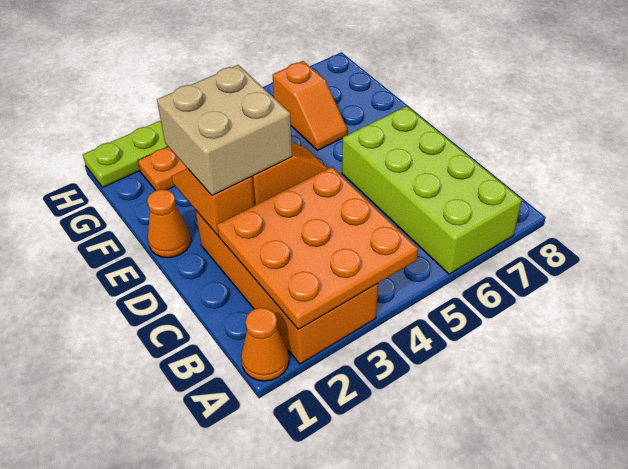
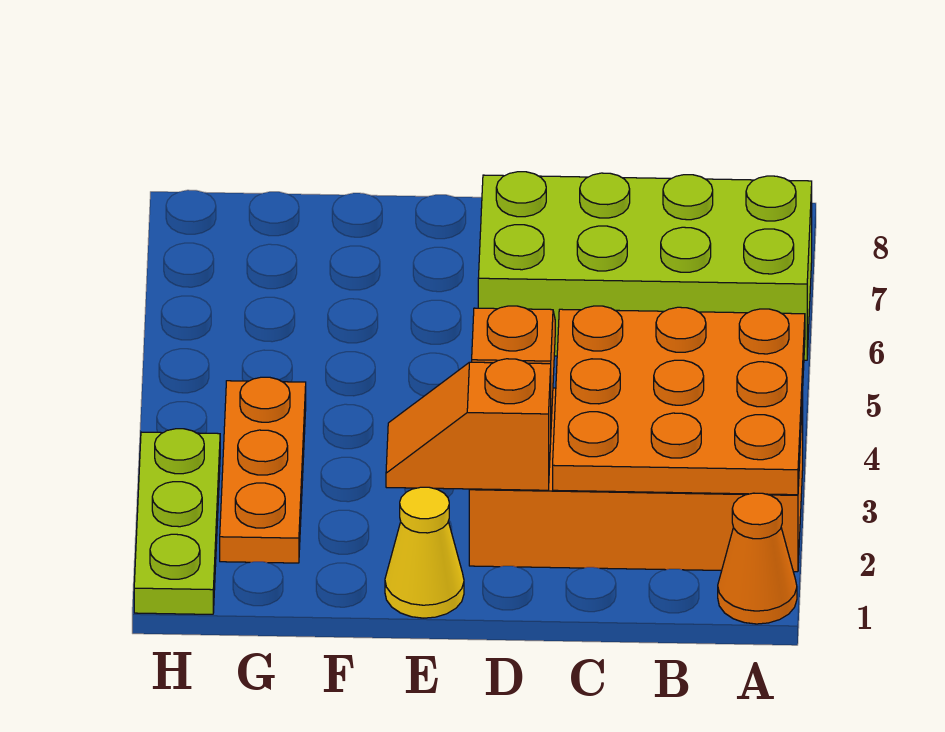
tan brick D2:E3 level 3 -> none
orange cone E1 level 1 -> yellow cone E1 level 1
orange slope F6:G6 level 1 top G -> none

